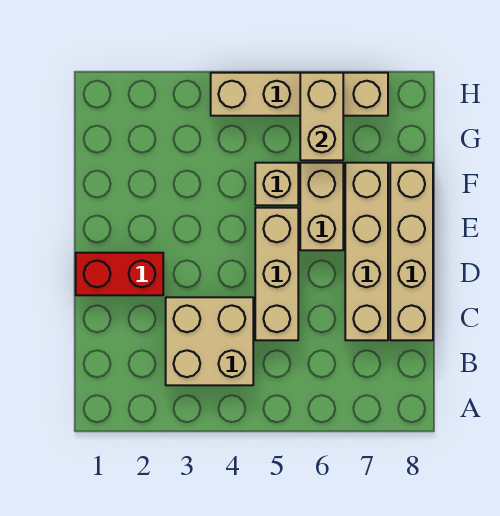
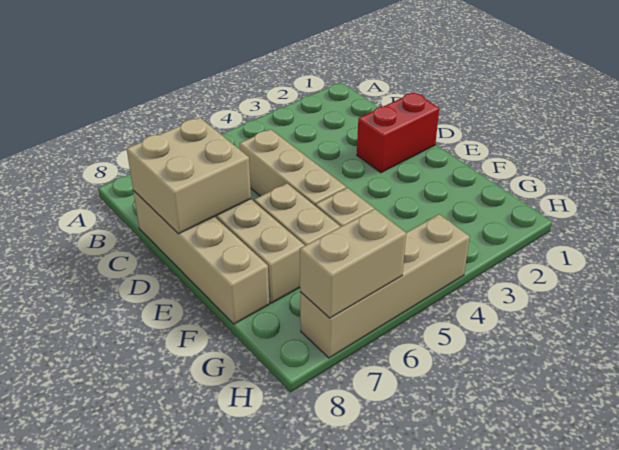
tan brick B3:C4 level 1 -> tan brick C7:D8 level 2
tan brick G6:H6 level 2 -> tan brick H6:H7 level 2

